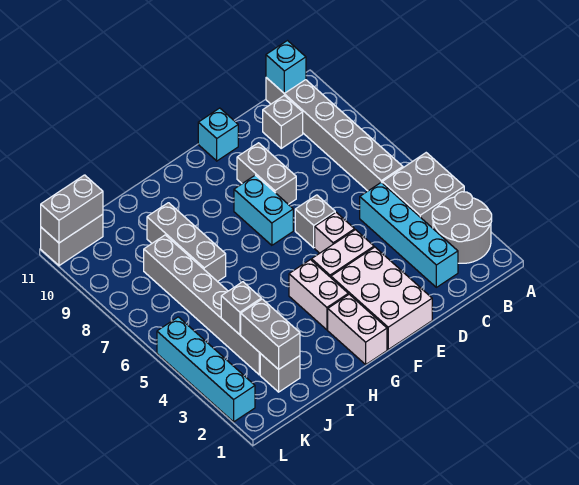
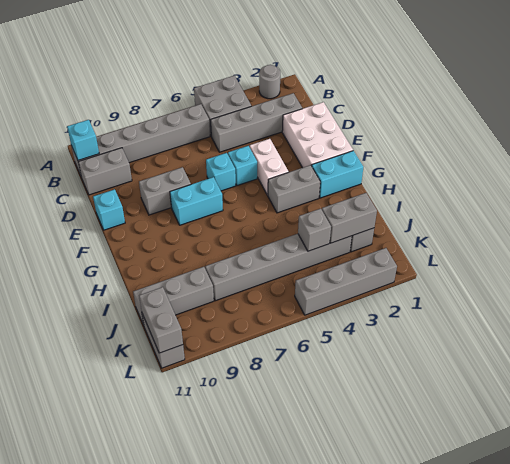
grey round brick A2:B3 level 1 -> grey round brick A2 level 1
cyan brick C2:C5 level 1 -> grey brick C2:C5 level 1
grey brick C10 level 1 -> grey brick C10:C11 level 1
white brick E1:F3 level 1 -> white brick D1:F2 level 1
white brick E5 level 1 -> cyan brick E5 level 1
grey brick E6 level 1 -> cyan brick E6 level 1
white brick G1:G2 level 1 -> cyan brick G1:G2 level 1
white brick G3:G4 level 1 -> grey brick G3:G4 level 1
grey brick I7:I9 level 1 -> grey brick J9:J11 level 1
cyan brick L2:L5 level 1 -> grey brick L2:L5 level 1

